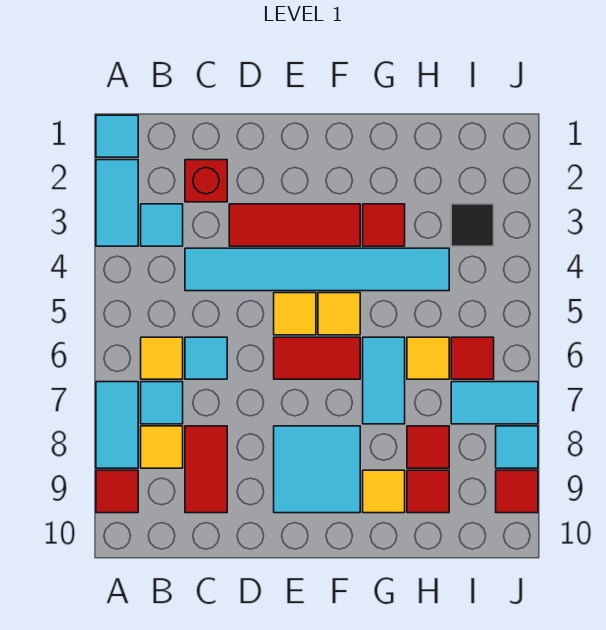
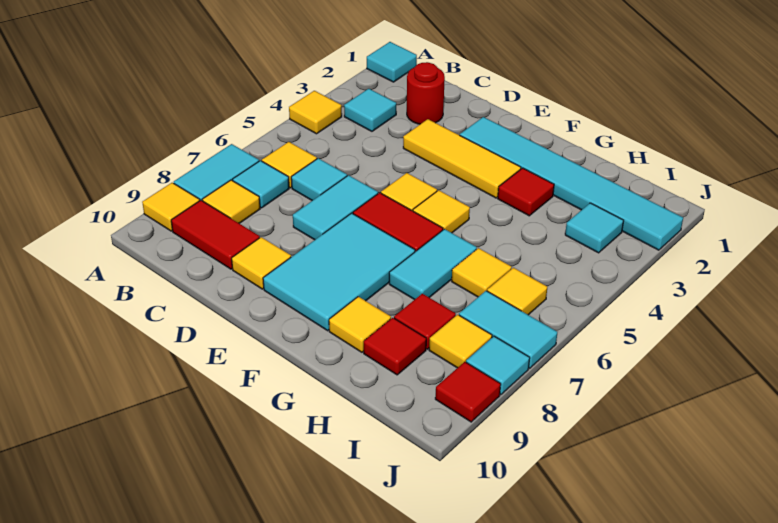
cyan tile A2:A3 level 1 -> cyan tile D6:D7 level 1
none -> yellow tile A4 level 1
red tile A9 level 1 -> yellow tile A9 level 1
red brick C2 level 1 -> red round brick C2 level 1
cyan tile C4:H4 level 1 -> cyan tile E2:J2 level 1
red tile C8:C9 level 1 -> red tile B9:C9 level 1
red tile D3:F3 level 1 -> yellow tile D3:F3 level 1
none -> yellow tile D9 level 1
cyan tile E8:F9 level 1 -> cyan tile E7:F9 level 1
black tile I3 level 1 -> cyan tile I3 level 1
red tile I6 level 1 -> yellow tile I6 level 1
none -> yellow tile I8 level 1

